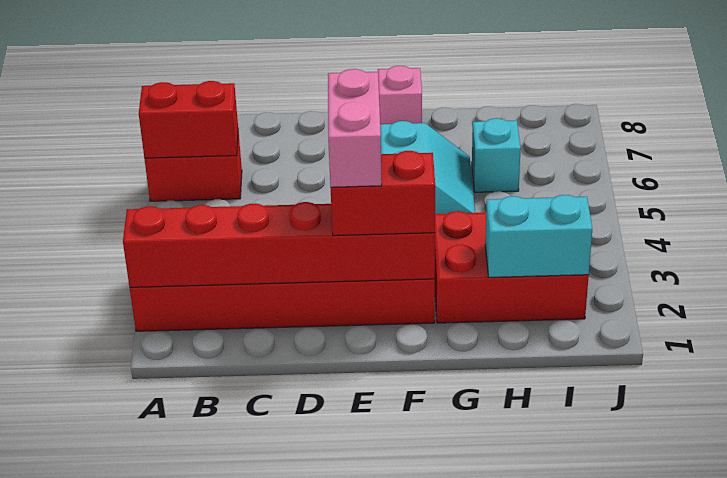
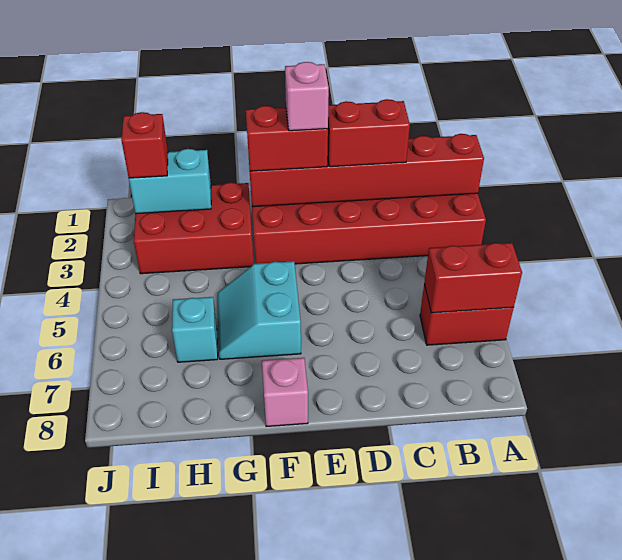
none -> red brick C2:D2 level 3
pink brick E2:E3 level 4 -> pink brick E2 level 4
none -> red brick I2 level 3

